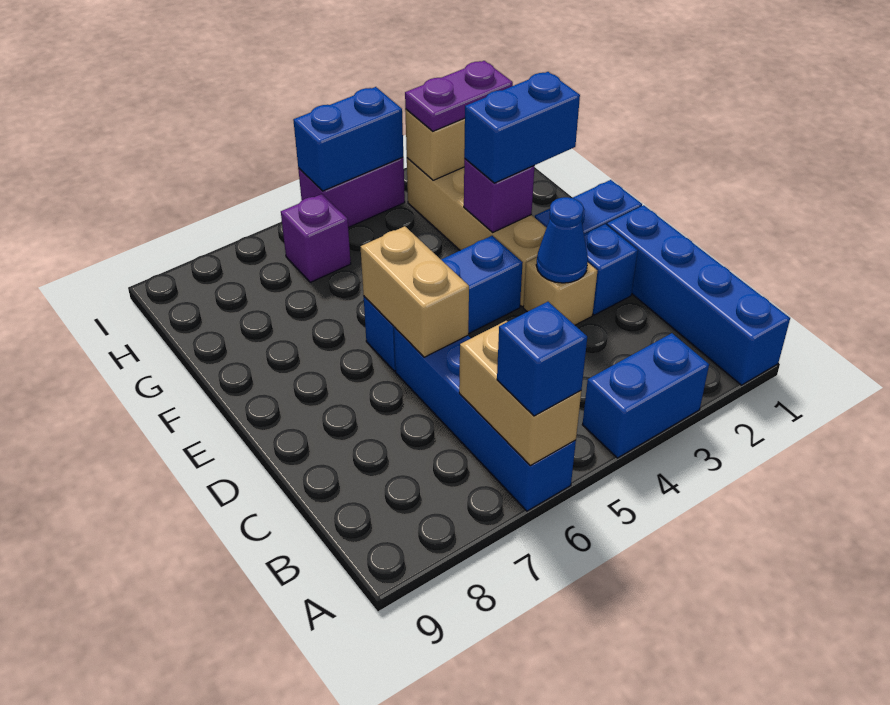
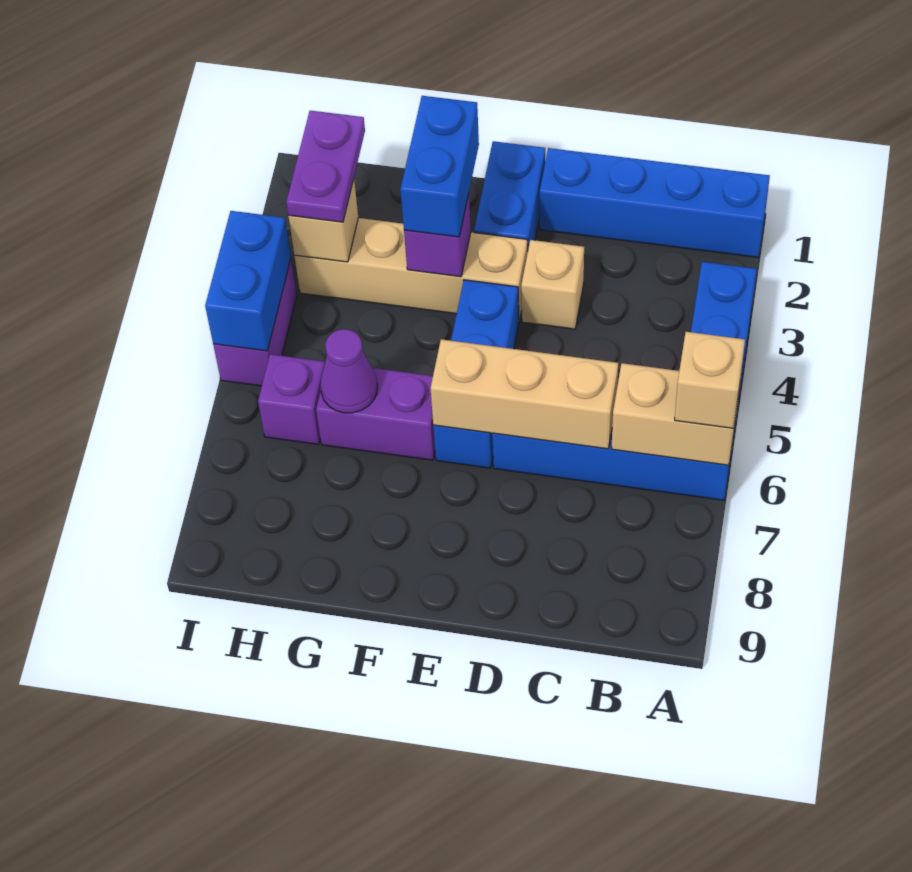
blue brick A6 level 3 -> tan brick A6 level 3
blue brick D2 level 1 -> none
blue cone D3 level 2 -> none
tan brick D6:E6 level 2 -> tan brick C6:E6 level 2
none -> purple brick F6:G6 level 1
none -> purple cone G6 level 2

